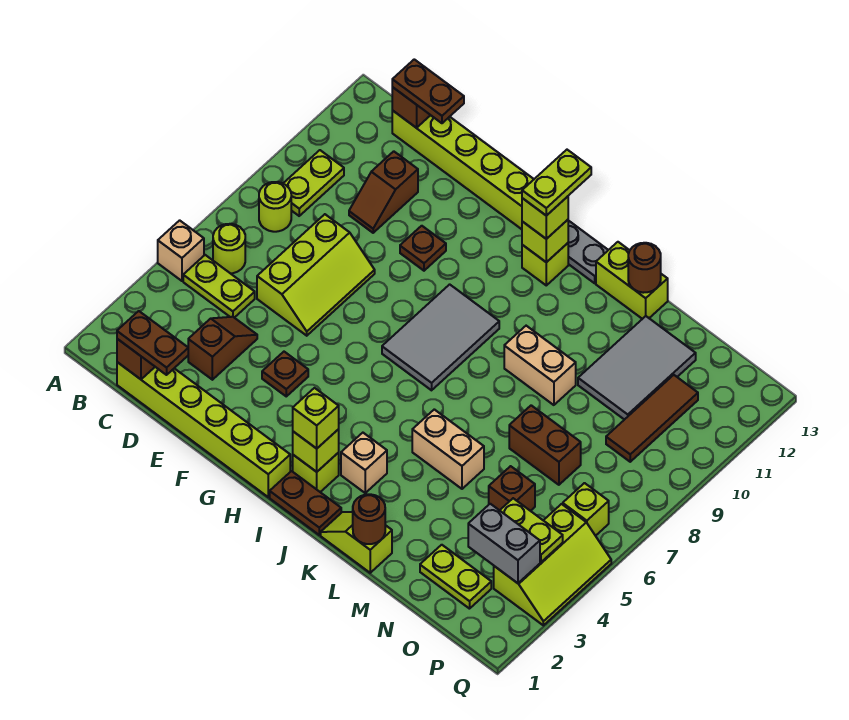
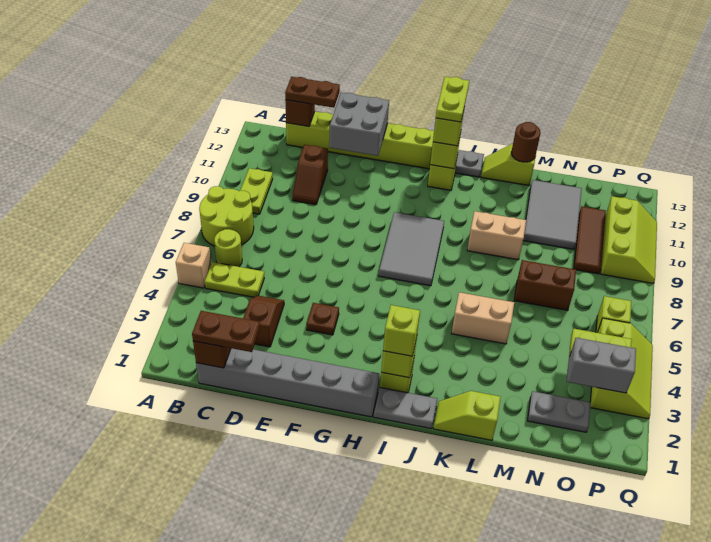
lime round brick B8 level 1 -> lime round brick A7:B8 level 1
lime brick C1:H1 level 1 -> grey brick C1:H1 level 1
lime slope D6:E8 level 1 top D -> lime slope P9:Q11 level 1 top P
none -> grey brick E12:F13 level 2
brown plate F10 level 1 -> none
brown plate I1:J1 level 1 -> grey plate I1:J1 level 1
tan brick J3 level 1 -> none
lime brick K13:L13 level 1 -> lime slope K13:L13 level 1 top L
brown round brick L1 level 2 -> none
lime plate N2:O2 level 1 -> grey plate N2:O2 level 1
brown brick N5 level 1 -> none

